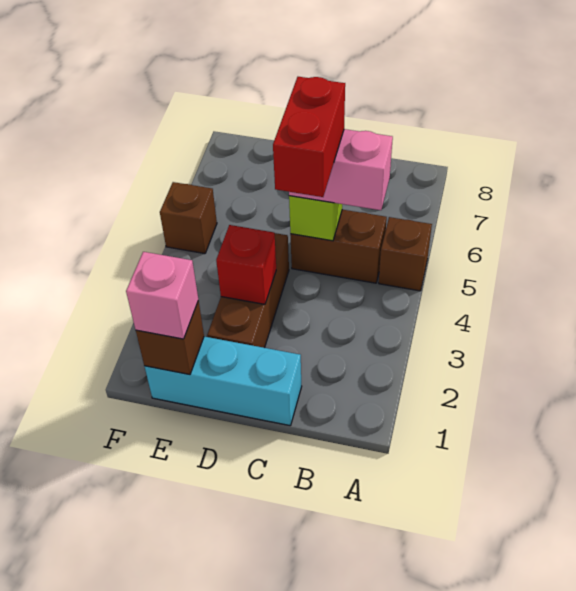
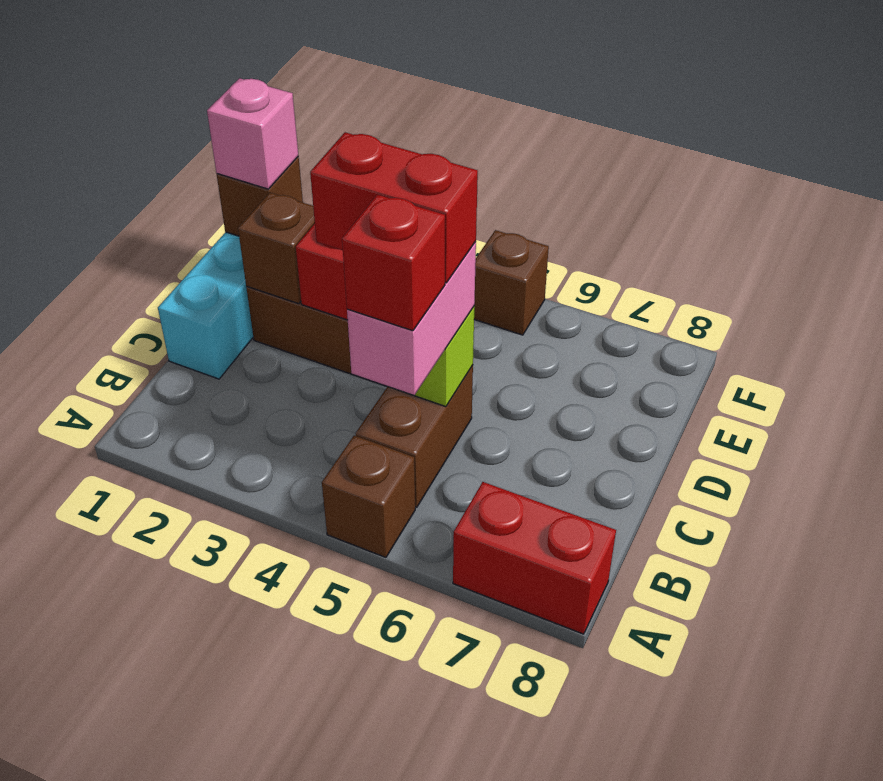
none -> red brick A7:A8 level 1
none -> red brick B5 level 4
none -> brown brick D2 level 2

